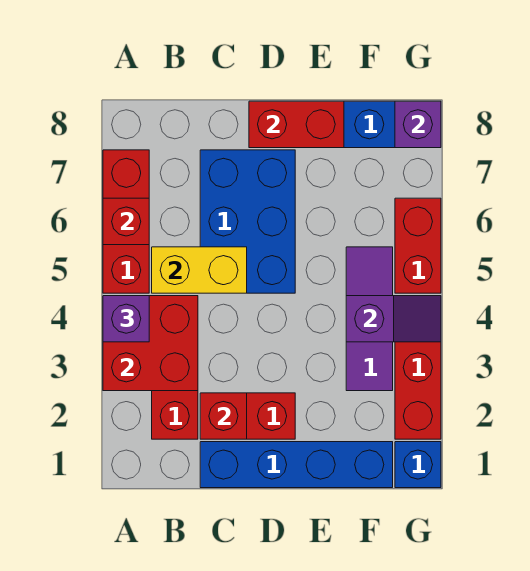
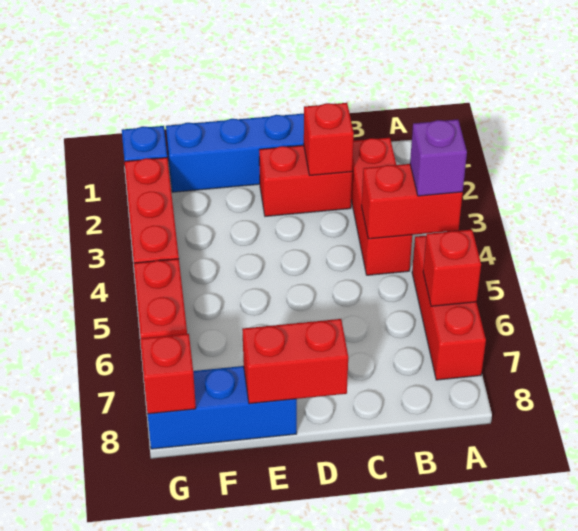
red brick A3:B4 level 2 -> red brick A4:B4 level 2
yellow brick B5:C5 level 2 -> none
blue brick C5:D7 level 1 -> none
purple tile F3:F5 level 1 -> none
purple slope F4:G4 level 2 top F -> none
purple brick G8 level 2 -> red brick G8 level 2

